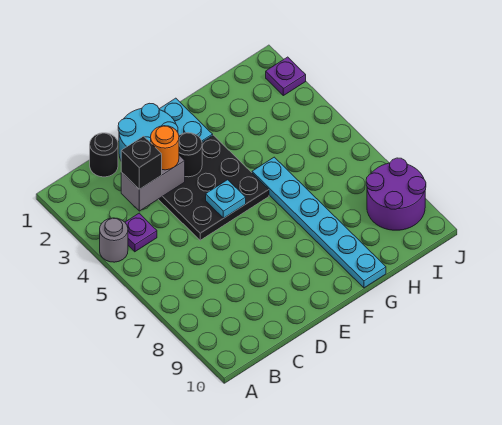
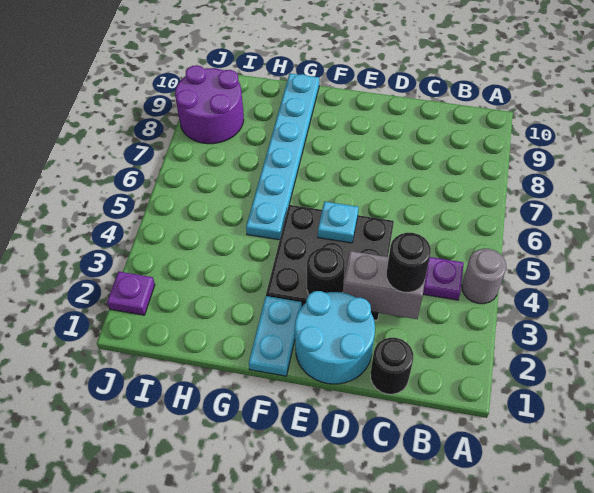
black brick C3 level 3 -> black round brick C3 level 3
orange round brick D3 level 3 -> none

